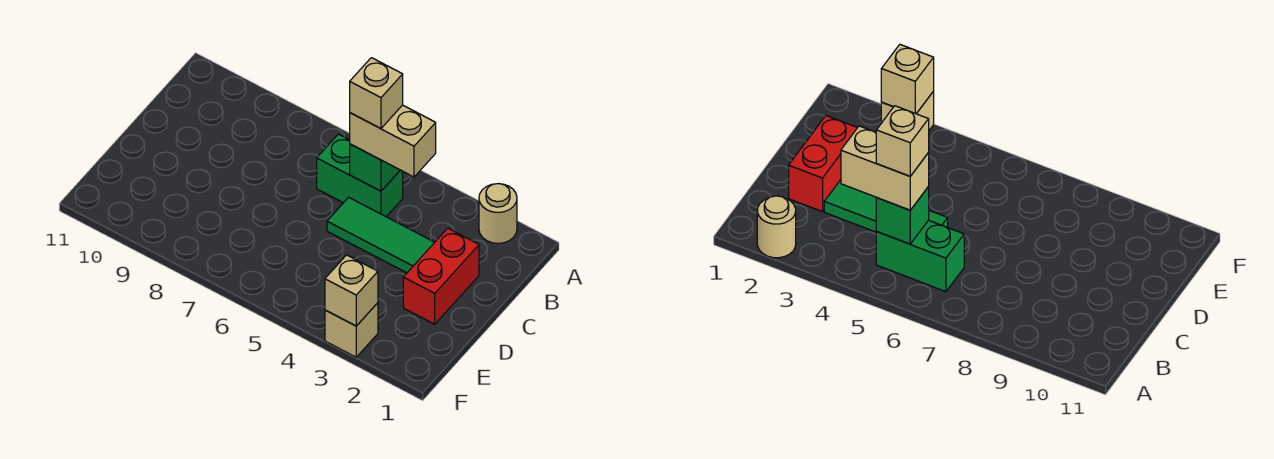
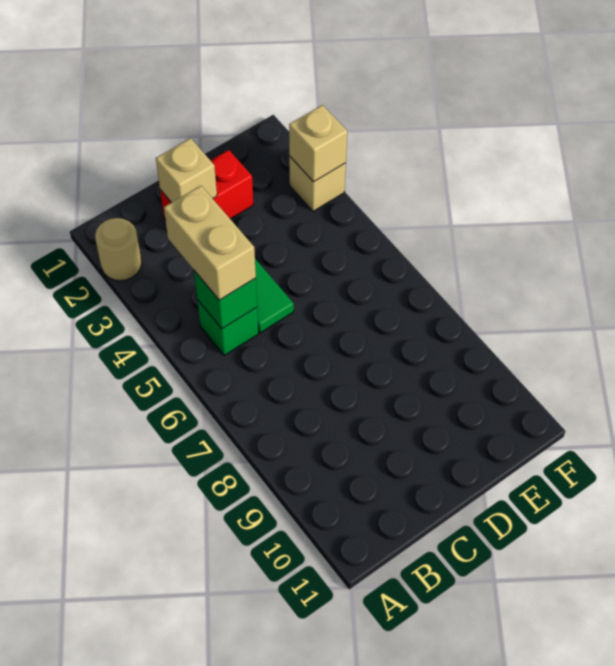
green brick B5:B6 level 1 -> green brick B5 level 1
tan brick B5 level 4 -> tan brick C2 level 2

